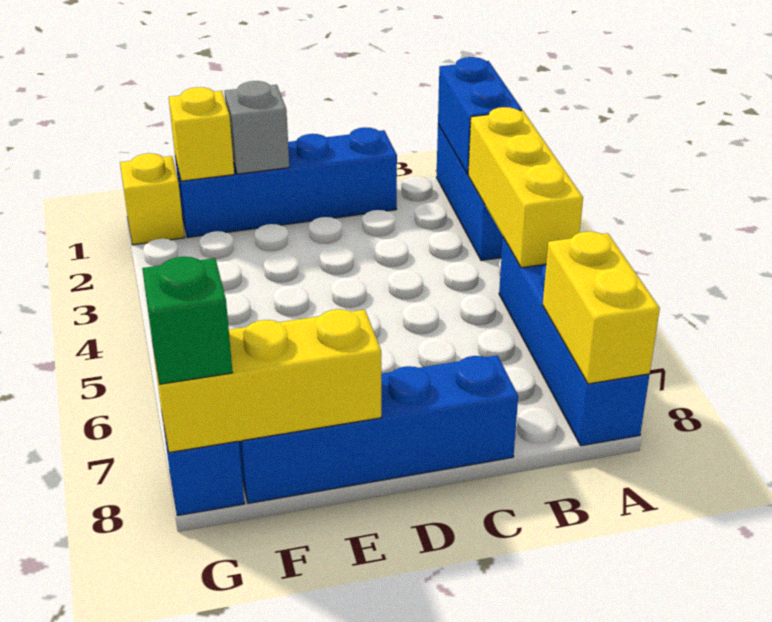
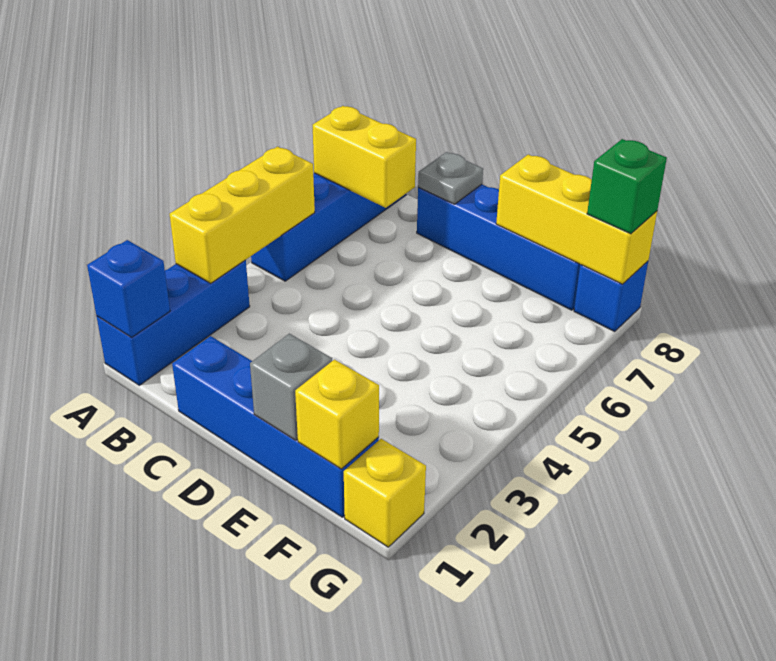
blue brick A1:A2 level 2 -> blue brick A1 level 2
yellow brick A7:A8 level 2 -> yellow brick A7:B7 level 2
none -> grey plate C8 level 2

